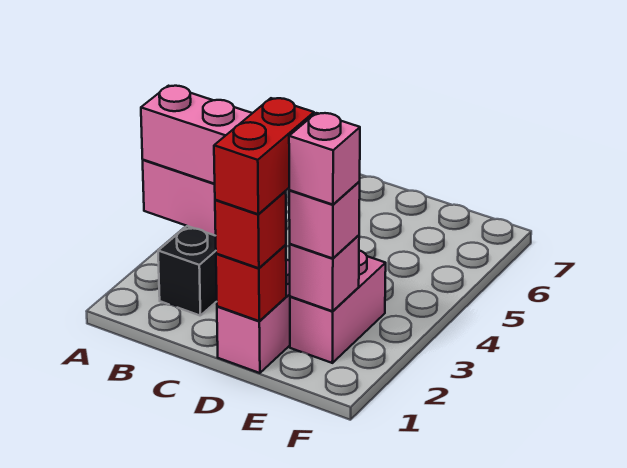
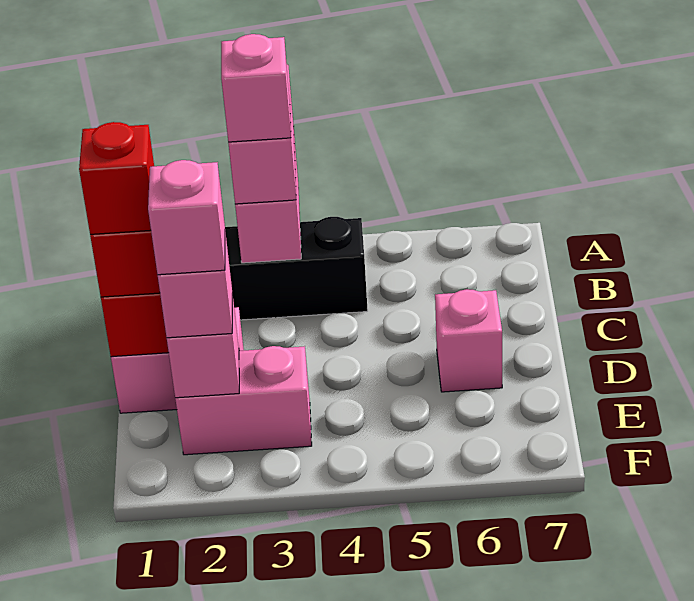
none -> pink brick B3 level 4
red brick D1:D2 level 4 -> red brick D1 level 4
none -> pink brick D6 level 1

